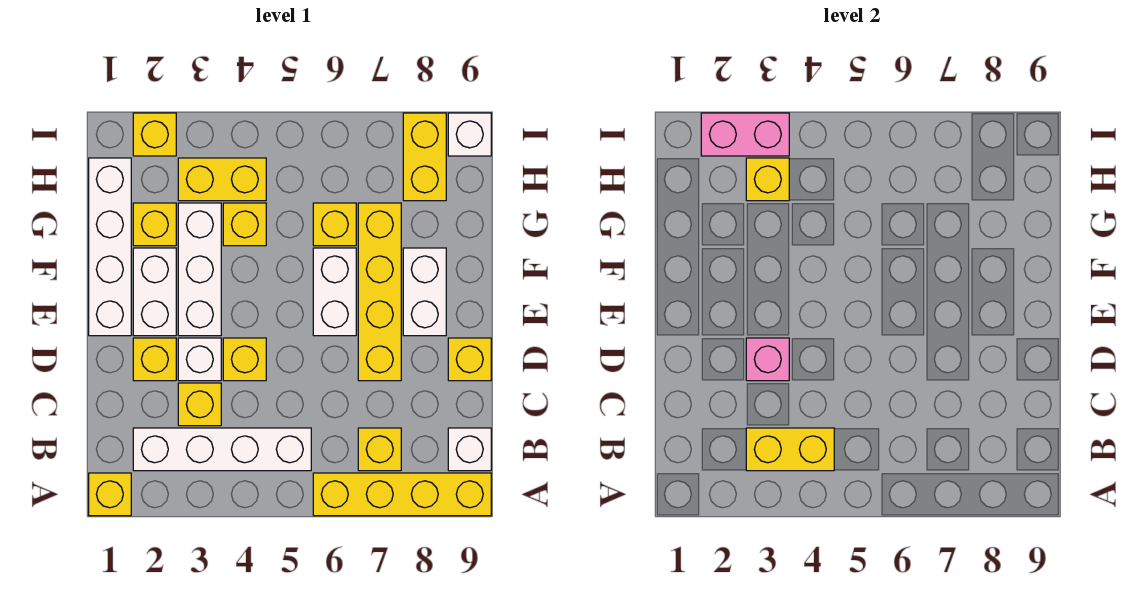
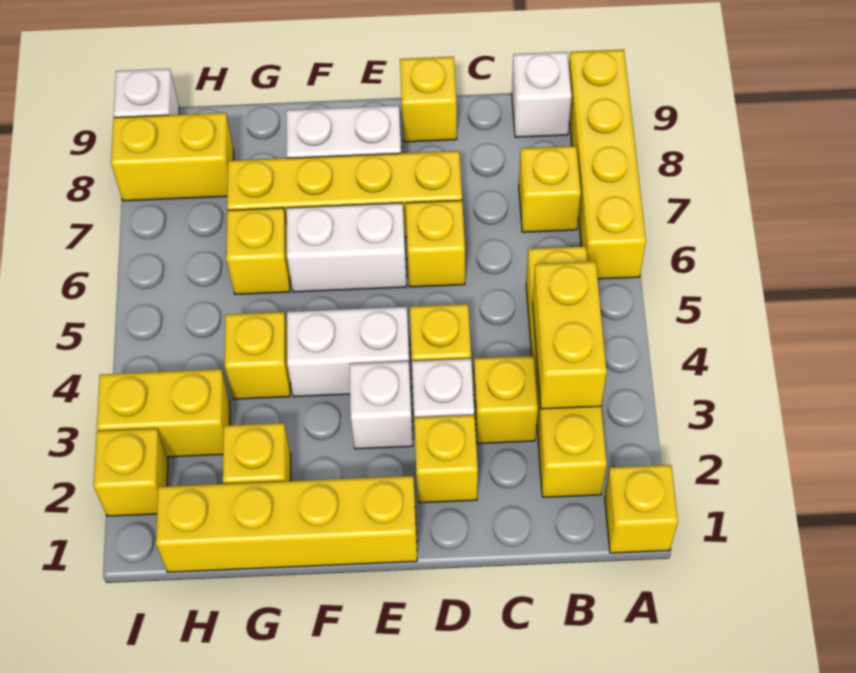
white brick B2:B5 level 1 -> yellow brick B2:B5 level 1
pink brick D3 level 2 -> none
white brick E1:H1 level 1 -> yellow brick E1:H1 level 1
white brick E2:F2 level 1 -> white brick E4:F4 level 1
white brick E3:G3 level 1 -> white brick E3 level 1
yellow brick H3:H4 level 1 -> yellow brick H3:I3 level 1
yellow brick H3 level 2 -> yellow brick D6 level 1
pink brick I2:I3 level 2 -> none

